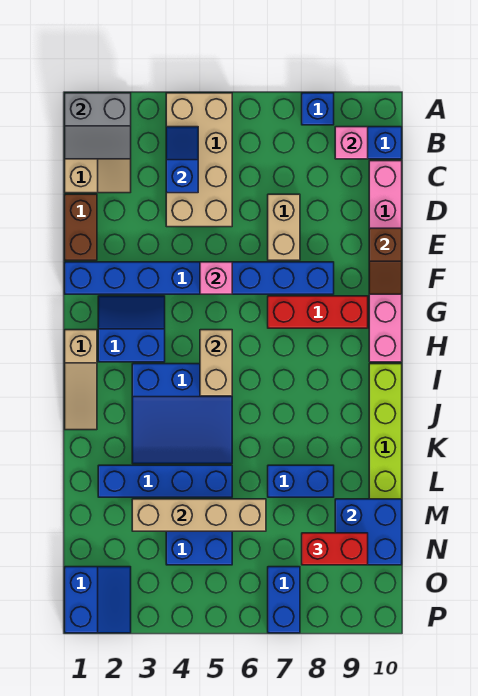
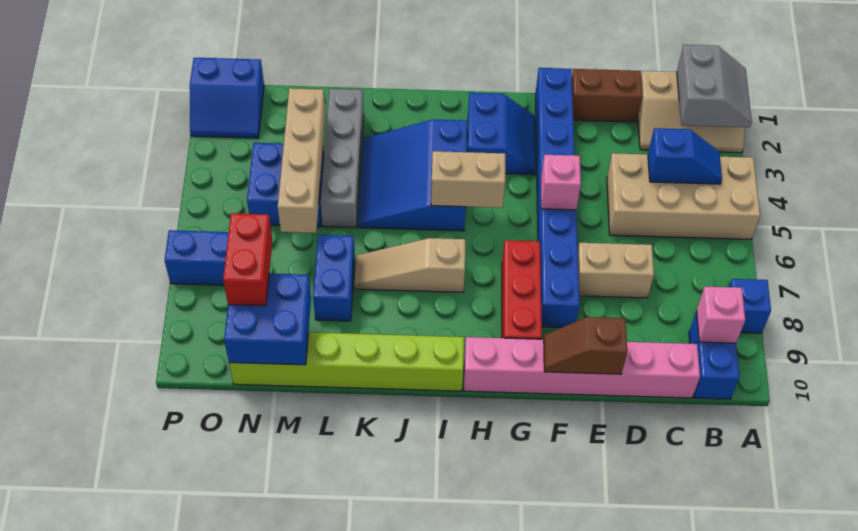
grey slope A1:B2 level 2 top A -> grey slope A1:B2 level 2 top B
tan slope H1:J1 level 1 top H -> tan slope I7:K7 level 1 top I
blue brick L2:L5 level 1 -> grey brick L2:L5 level 1

